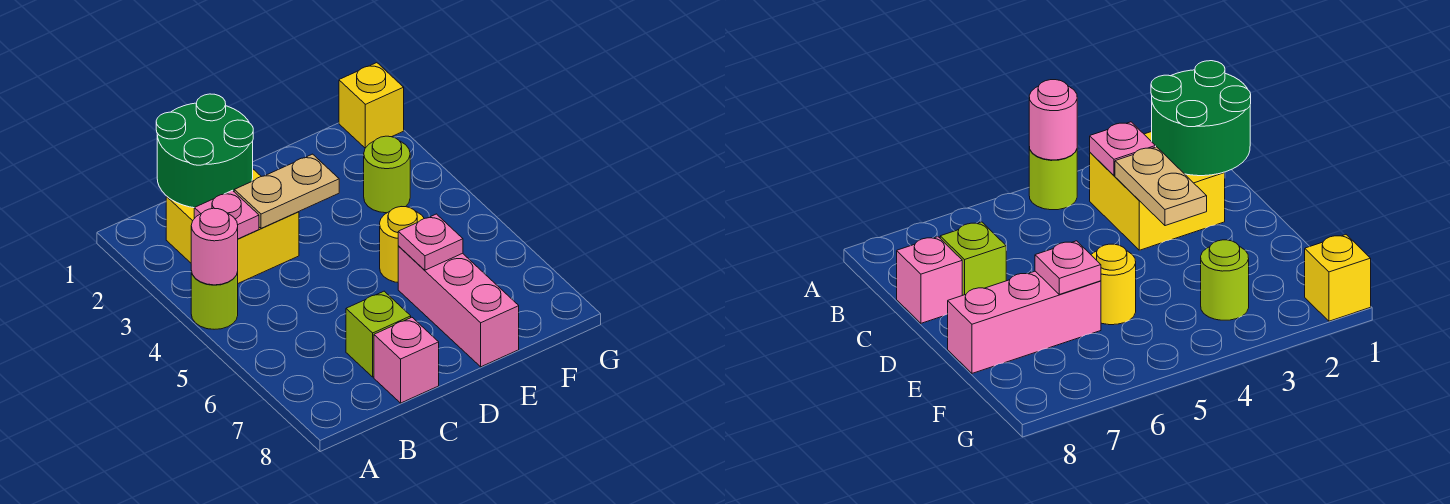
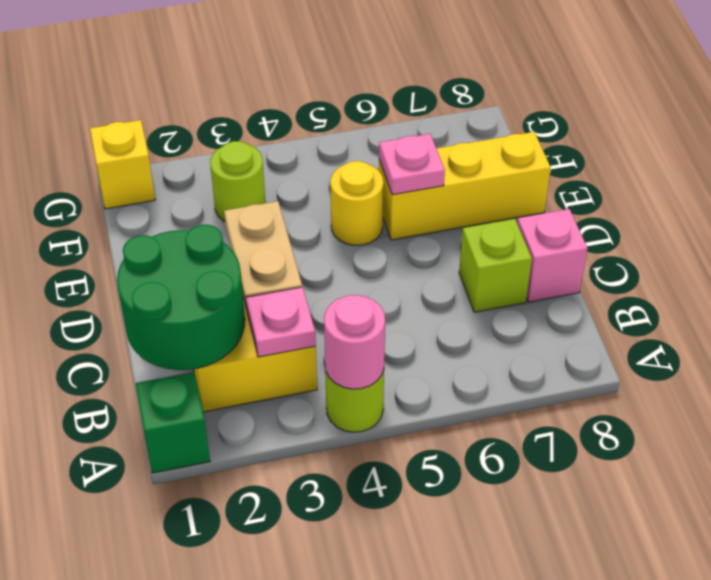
none -> green brick A1 level 1
pink brick E6:E8 level 1 -> yellow brick E6:E8 level 1

